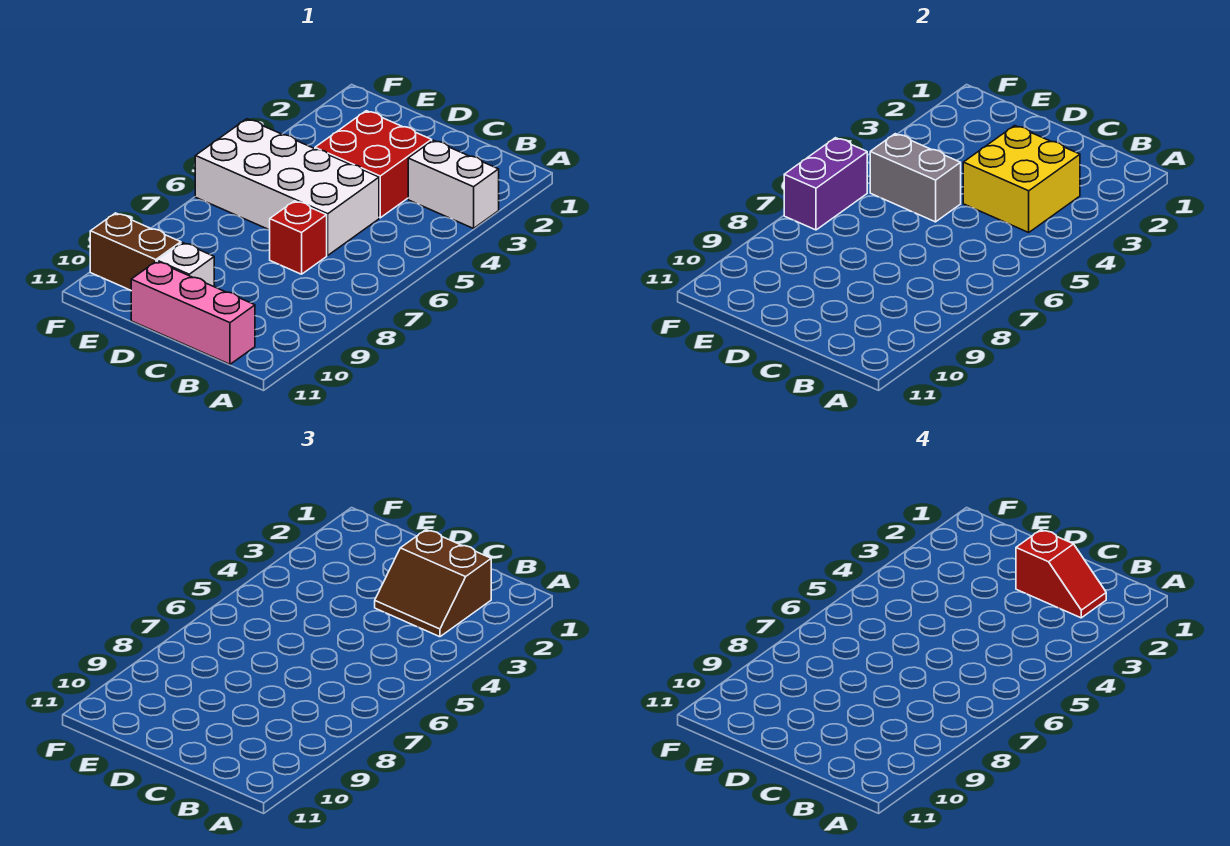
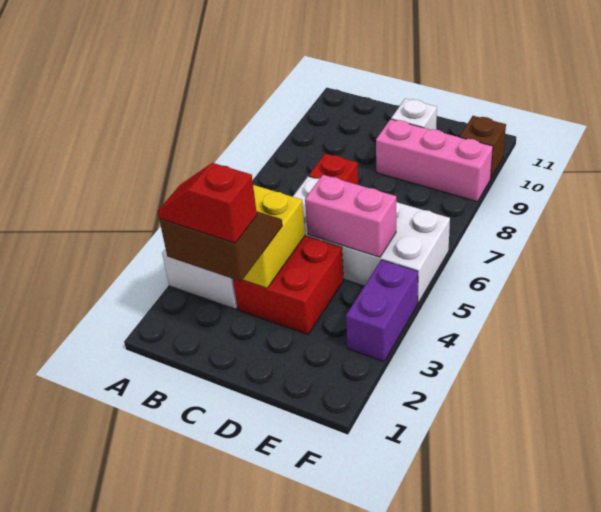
pink brick B11:D11 level 1 -> pink brick D9:F9 level 1
grey brick D5:E5 level 2 -> pink brick D5:E5 level 2
brown brick E10:F10 level 1 -> brown brick F10 level 1
purple brick F6:F7 level 2 -> purple brick F3:F4 level 1

